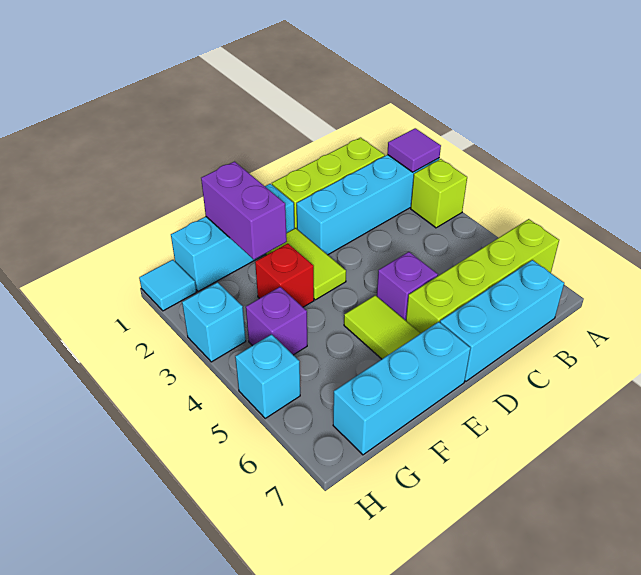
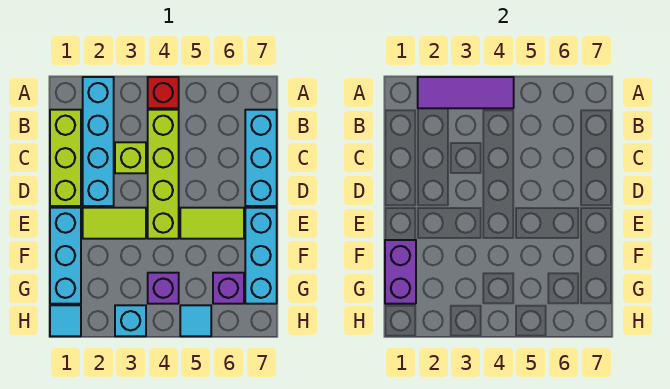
purple tile A2 level 2 -> purple tile A2:A4 level 2
lime brick A3 level 1 -> lime brick C3 level 1
lime brick A6:D6 level 1 -> lime brick B4:E4 level 1
purple brick D5 level 1 -> purple brick G6 level 1
purple brick F1:F2 level 2 -> purple brick F1:G1 level 2
red brick F3 level 1 -> red brick A4 level 1
cyan brick H5 level 1 -> cyan tile H5 level 1

